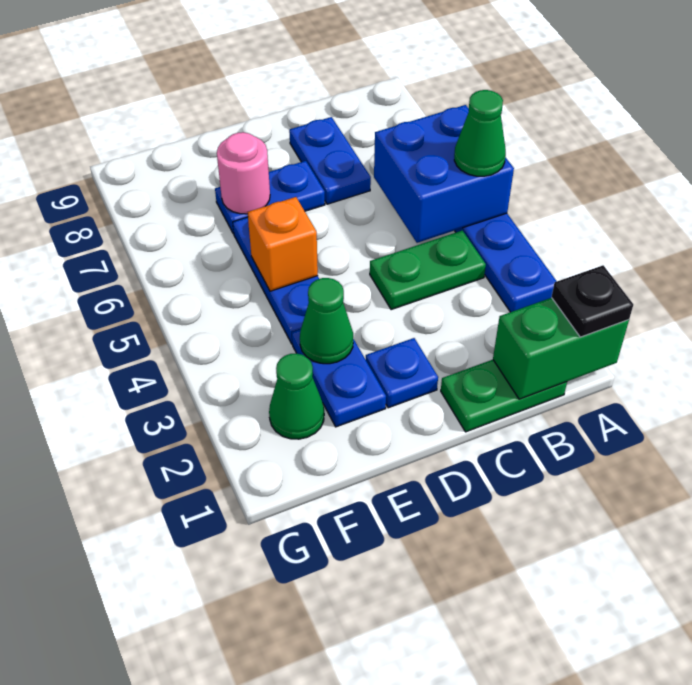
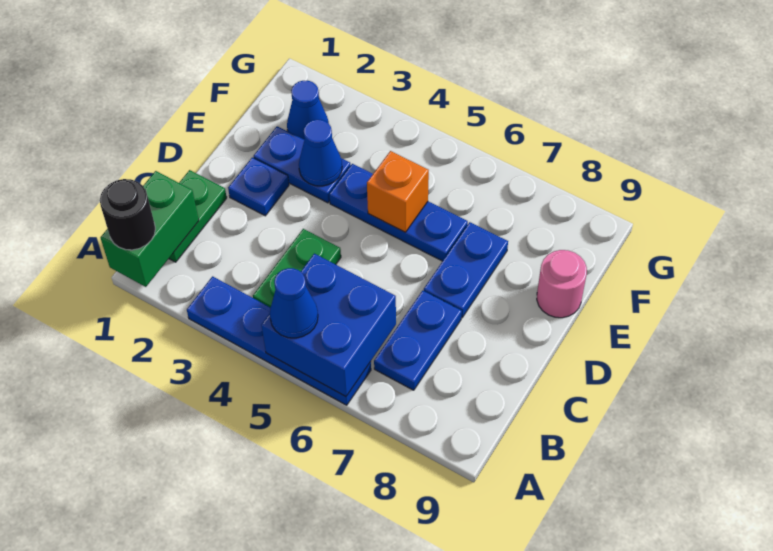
black plate A1 level 3 -> black round brick A1 level 3
green cone A5 level 3 -> blue cone A5 level 3
blue plate C7:C8 level 1 -> blue plate B7:C7 level 1
green cone E3 level 2 -> blue cone E3 level 2
pink round brick E7 level 2 -> pink round brick E9 level 1
green cone F2 level 1 -> blue cone F2 level 1

